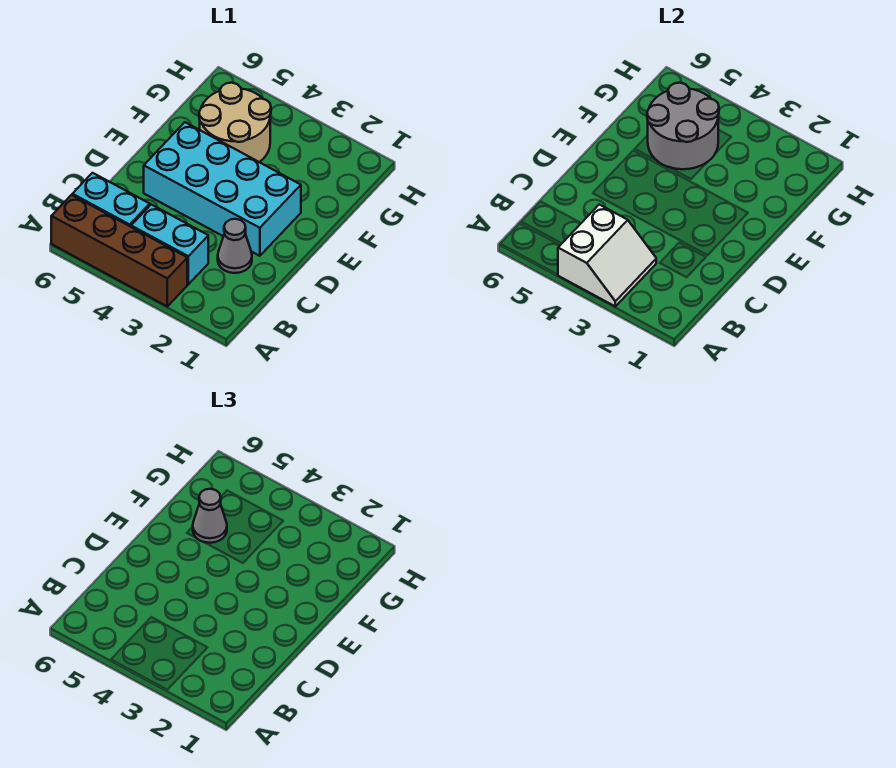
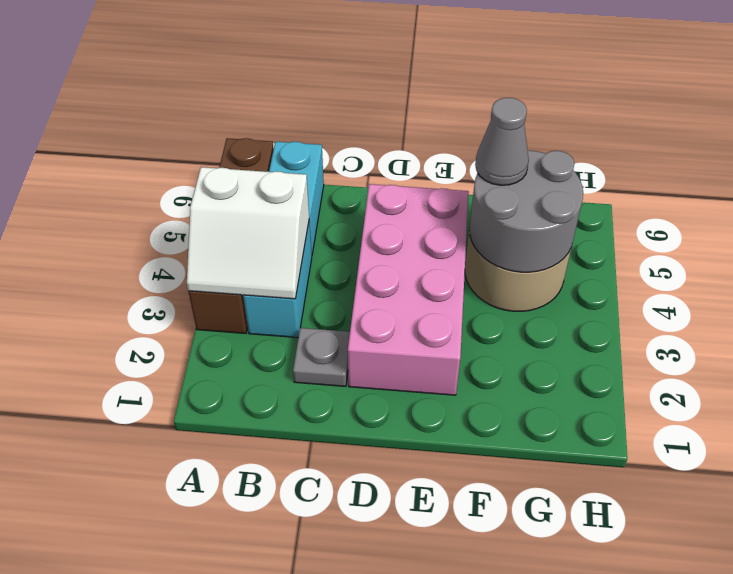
grey cone C2 level 1 -> grey plate C2 level 1
cyan brick D2:E5 level 1 -> pink brick D2:E5 level 1

